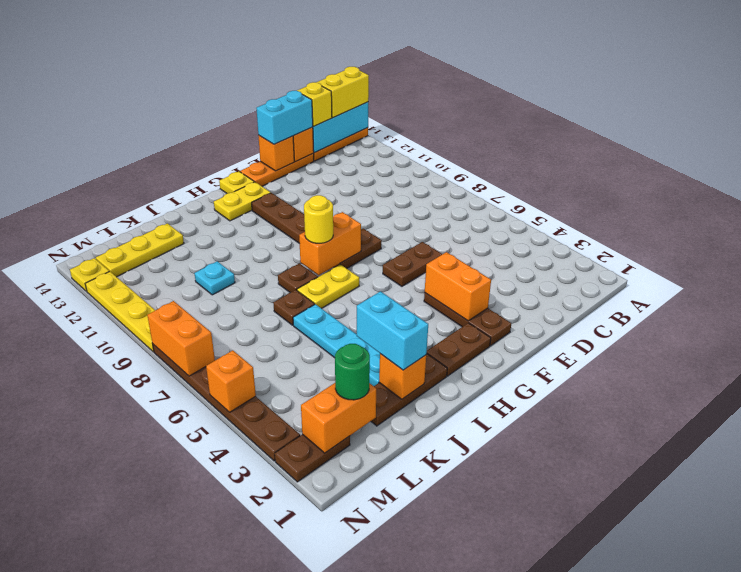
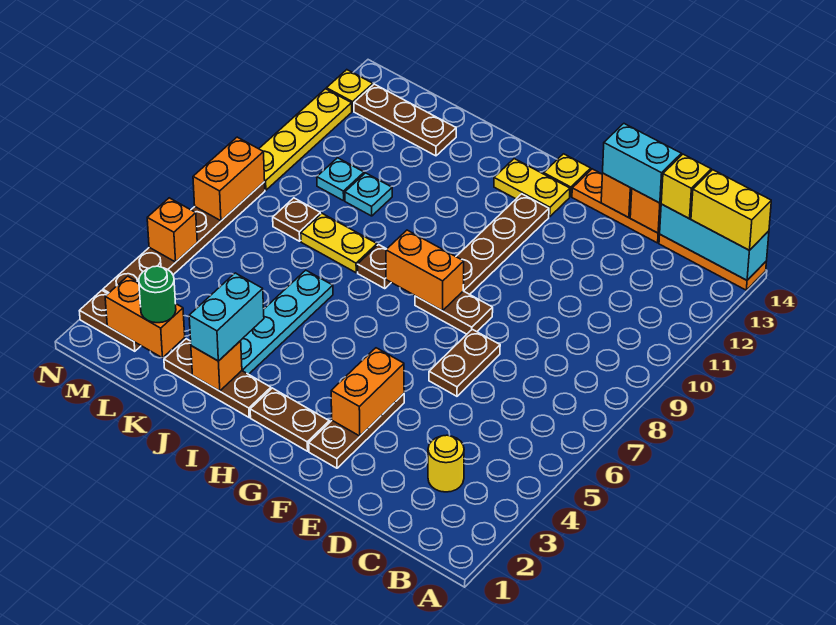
brown plate E6:F6 level 1 -> brown plate E6:E7 level 1
yellow plate H7:I7 level 1 -> yellow plate J8:K8 level 1
yellow round brick H8 level 3 -> yellow round brick C3 level 1
brown plate J7 level 1 -> brown plate L8 level 1
yellow plate K13:M13 level 1 -> brown plate K13:M13 level 1
none -> cyan plate L10 level 1

